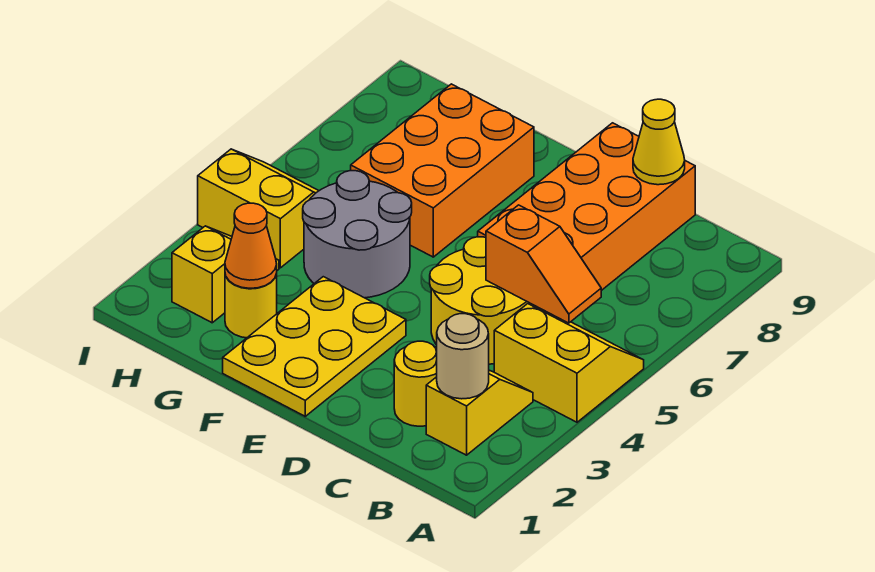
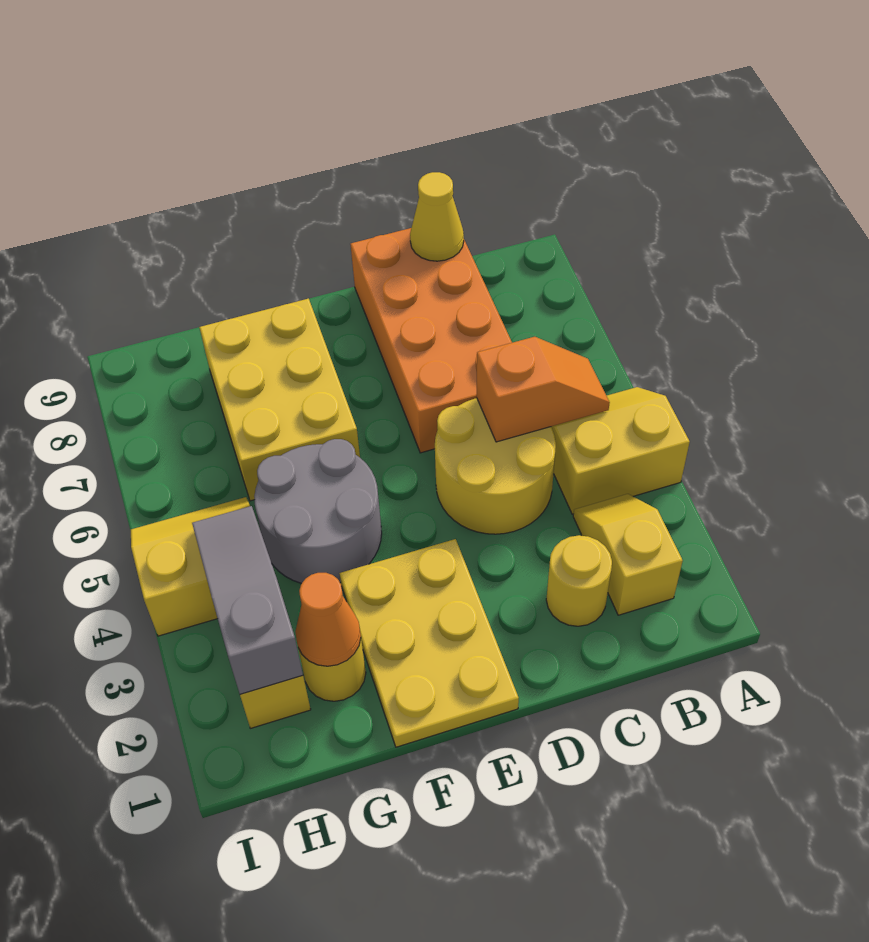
tan round brick B2 level 2 -> none
orange brick F6:G8 level 1 -> yellow brick F6:G8 level 1
none -> grey slope H2:H4 level 2 top 2

